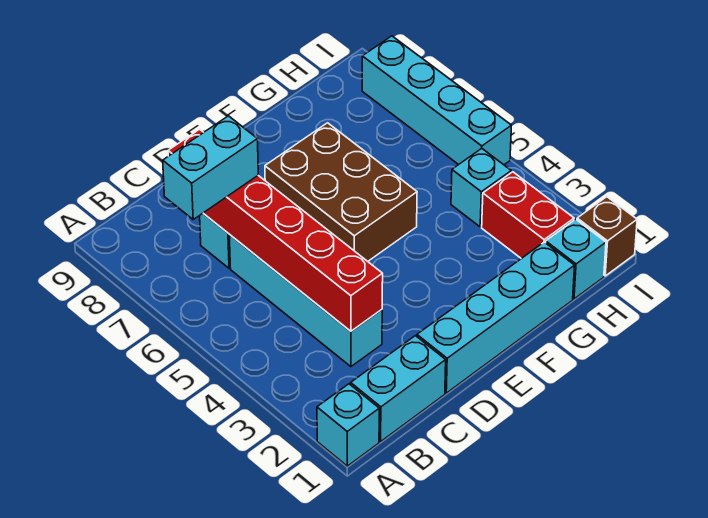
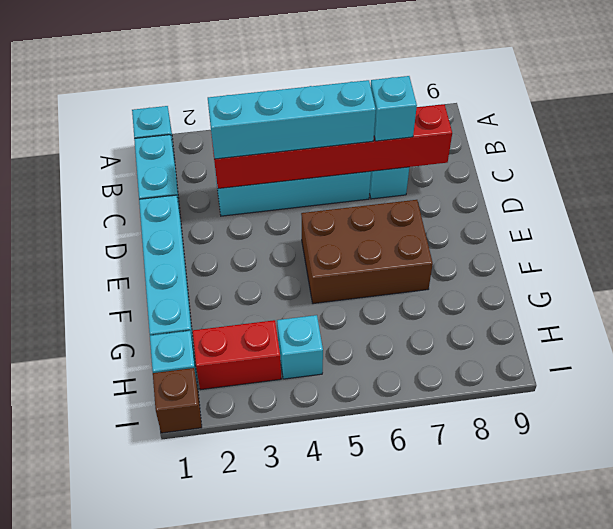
cyan brick B7:C7 level 3 -> cyan brick C7 level 3
cyan brick I5:I8 level 1 -> cyan brick C3:C6 level 3

